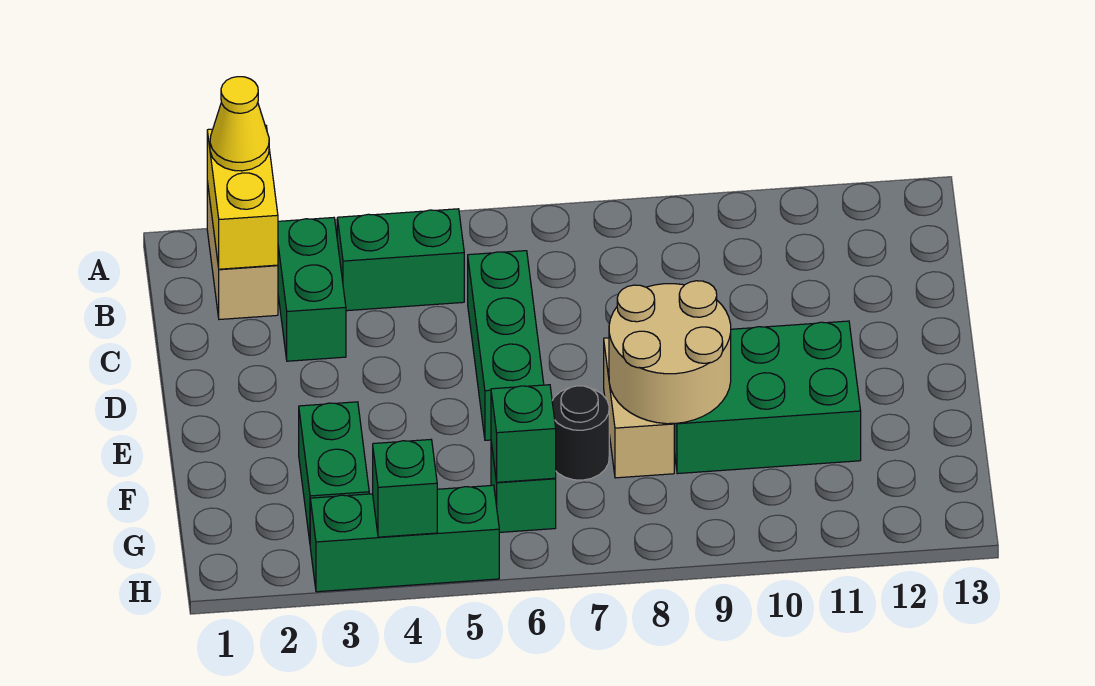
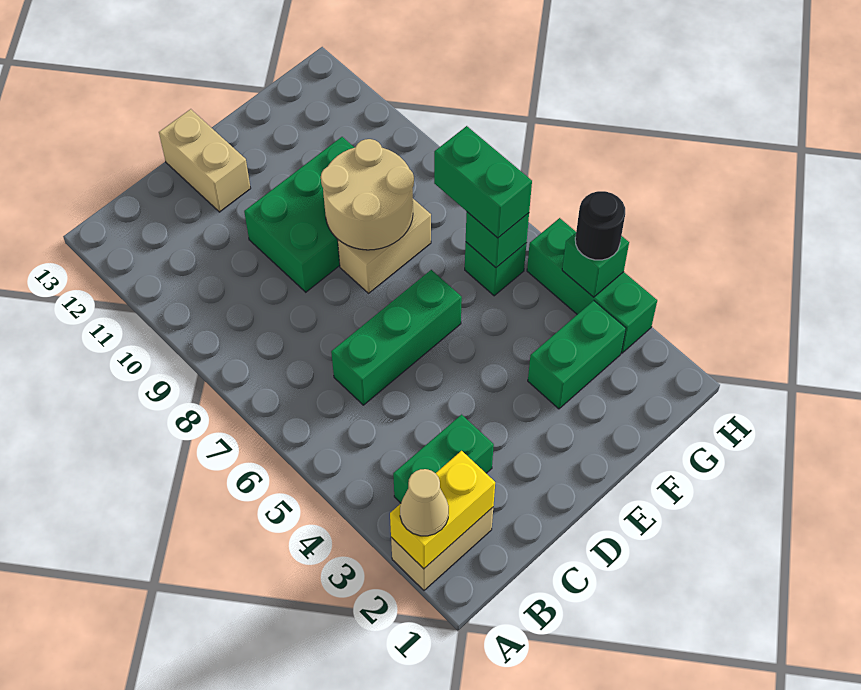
yellow cone A2 level 3 -> tan cone A2 level 3
green brick B4:B5 level 1 -> green brick G6:G7 level 3
none -> tan brick D12:D13 level 1
green brick E9:F11 level 1 -> green brick D9:F10 level 1
black round brick F7 level 1 -> black round brick H4 level 3

